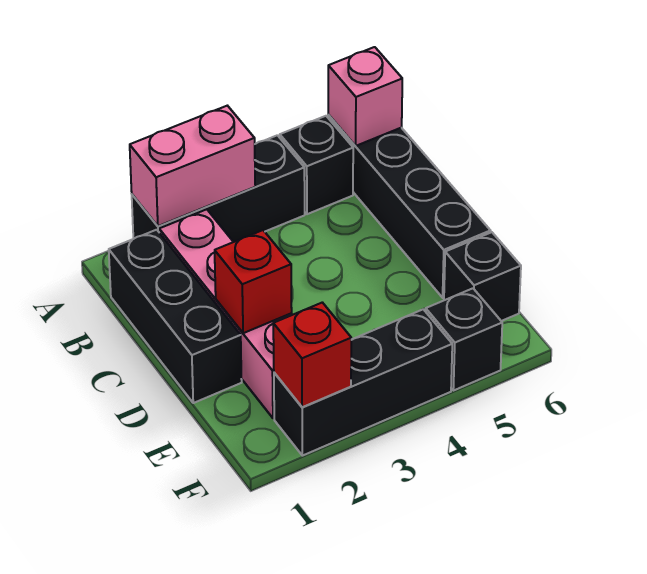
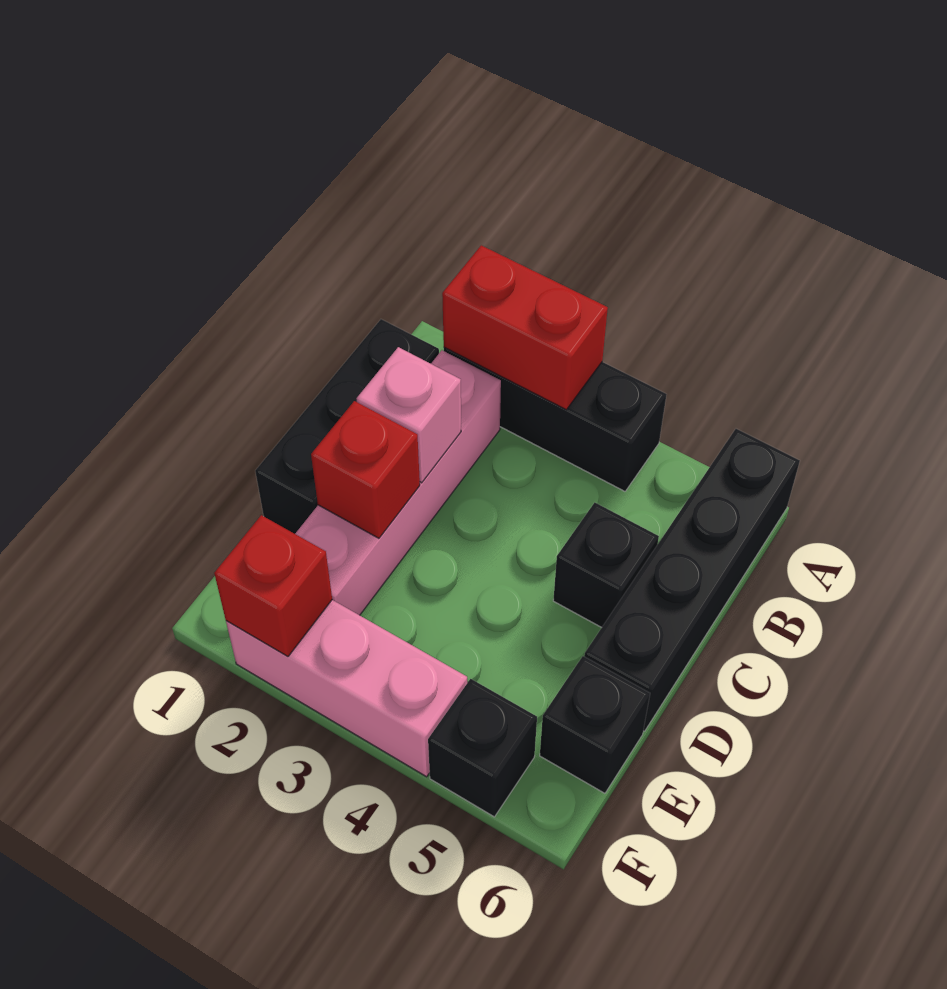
pink brick A2:A3 level 2 -> red brick A2:A3 level 2
black brick A5 level 1 -> black brick C5 level 1
pink brick A6 level 2 -> pink brick C2 level 2
black brick F2:F4 level 1 -> pink brick F2:F4 level 1

